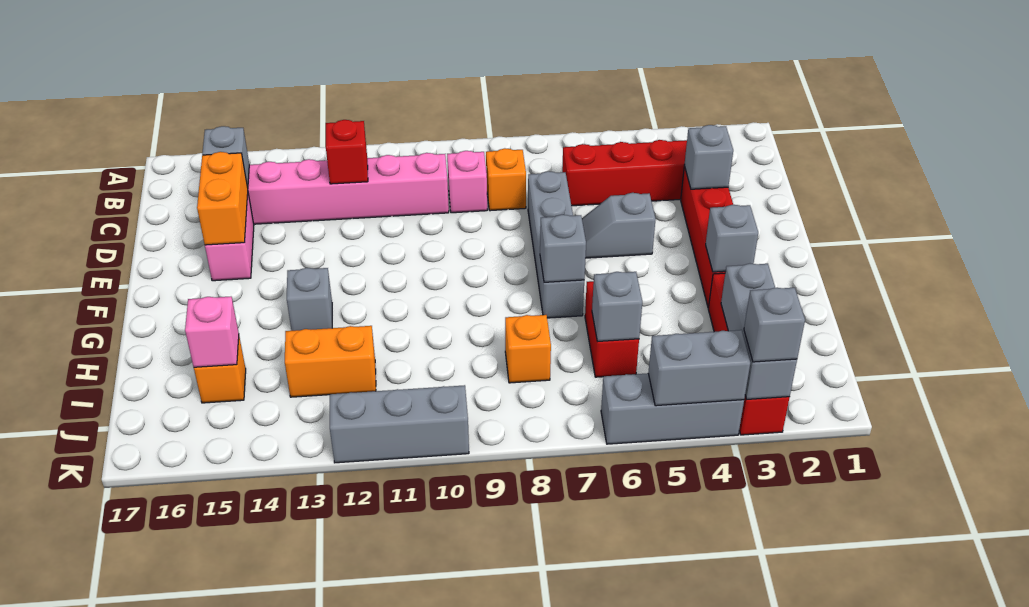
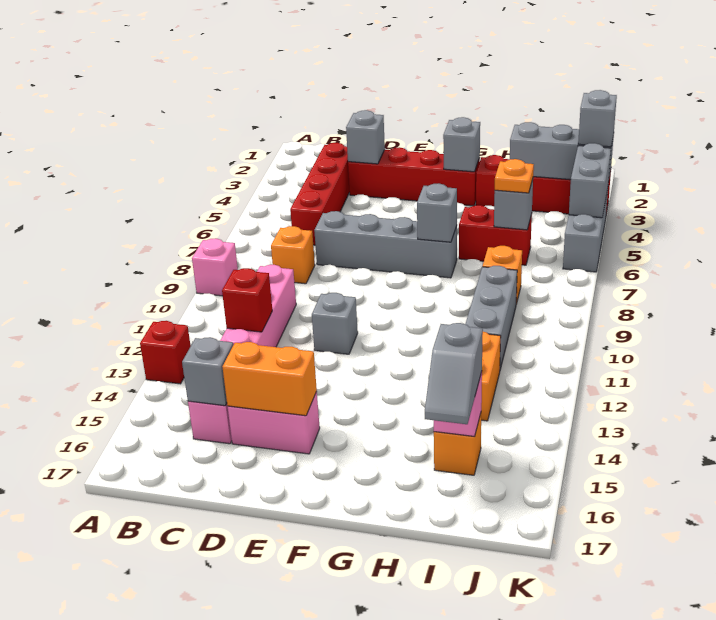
none -> red brick A13 level 1
pink brick C9 level 1 -> pink brick A9 level 1
grey slope E5:E6 level 1 top 5 -> grey slope I15:I16 level 3 top 15
grey brick G13 level 1 -> grey brick E11 level 1
none -> orange plate I6 level 3
grey brick K10:K12 level 1 -> grey brick I9:I11 level 1

